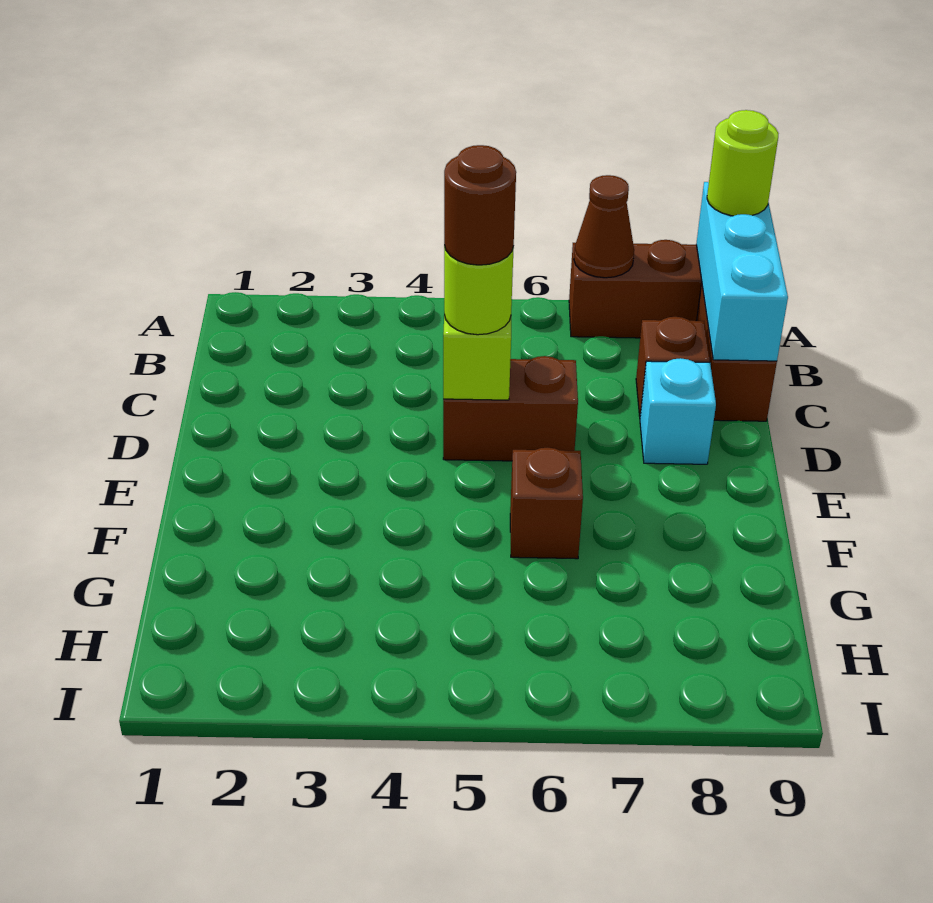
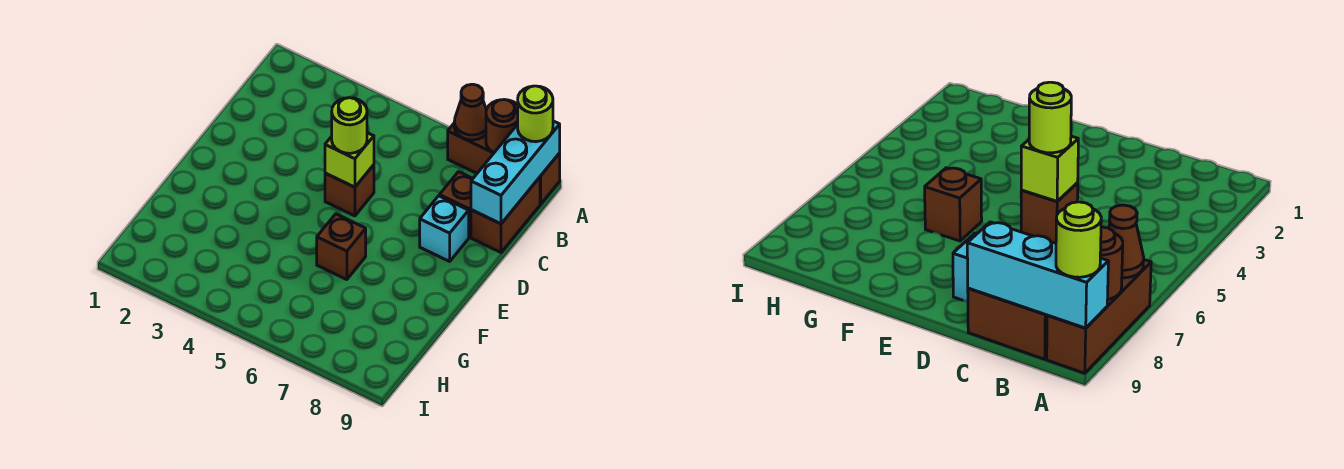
brown brick D5:D6 level 1 -> brown brick D5 level 1
brown round brick D5 level 4 -> brown round brick A8 level 2

